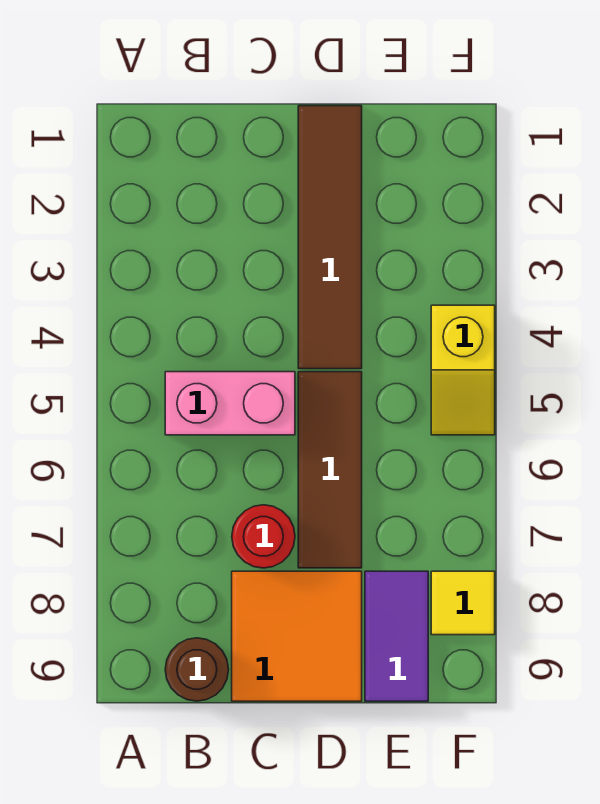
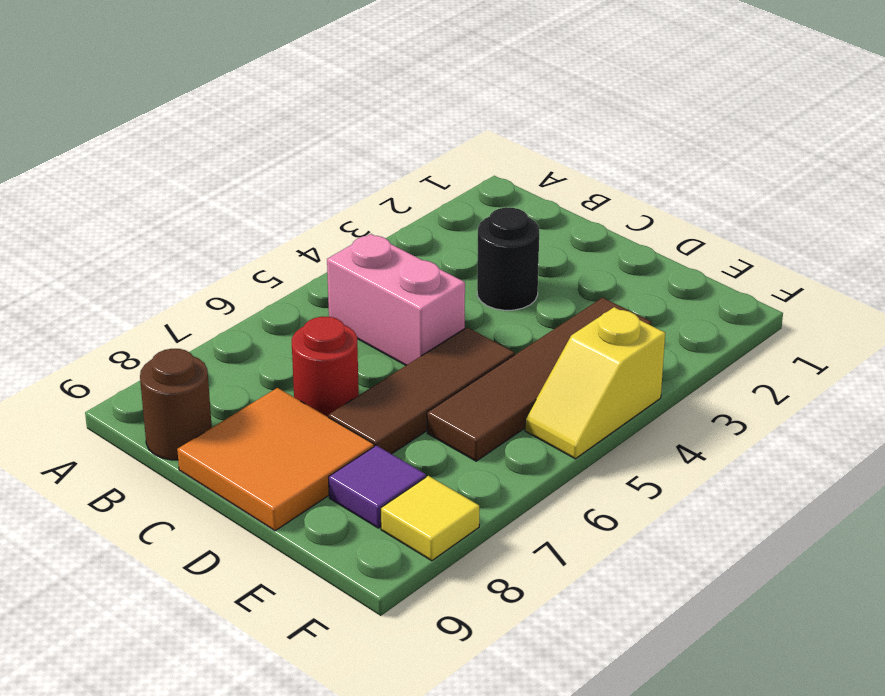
none -> black round brick C3 level 1
brown tile D1:D4 level 1 -> brown tile E3:E6 level 1
purple tile E8:E9 level 1 -> purple tile E8 level 1

